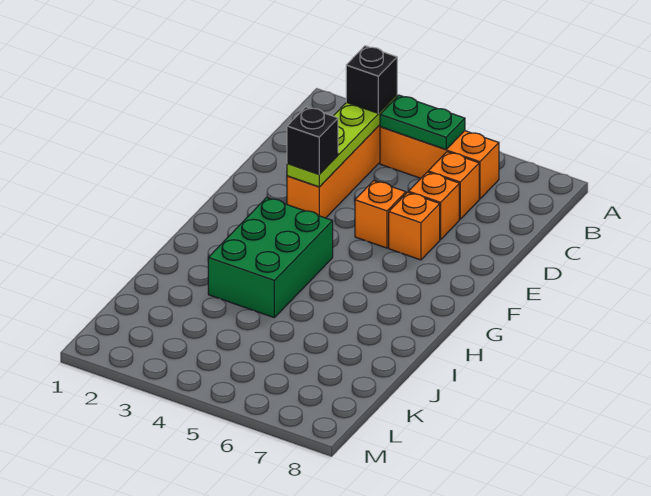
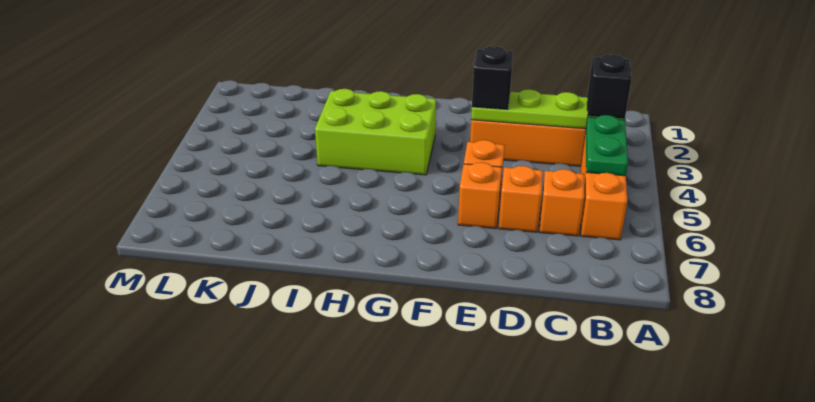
green brick G3:I4 level 1 -> lime brick G3:I4 level 1

